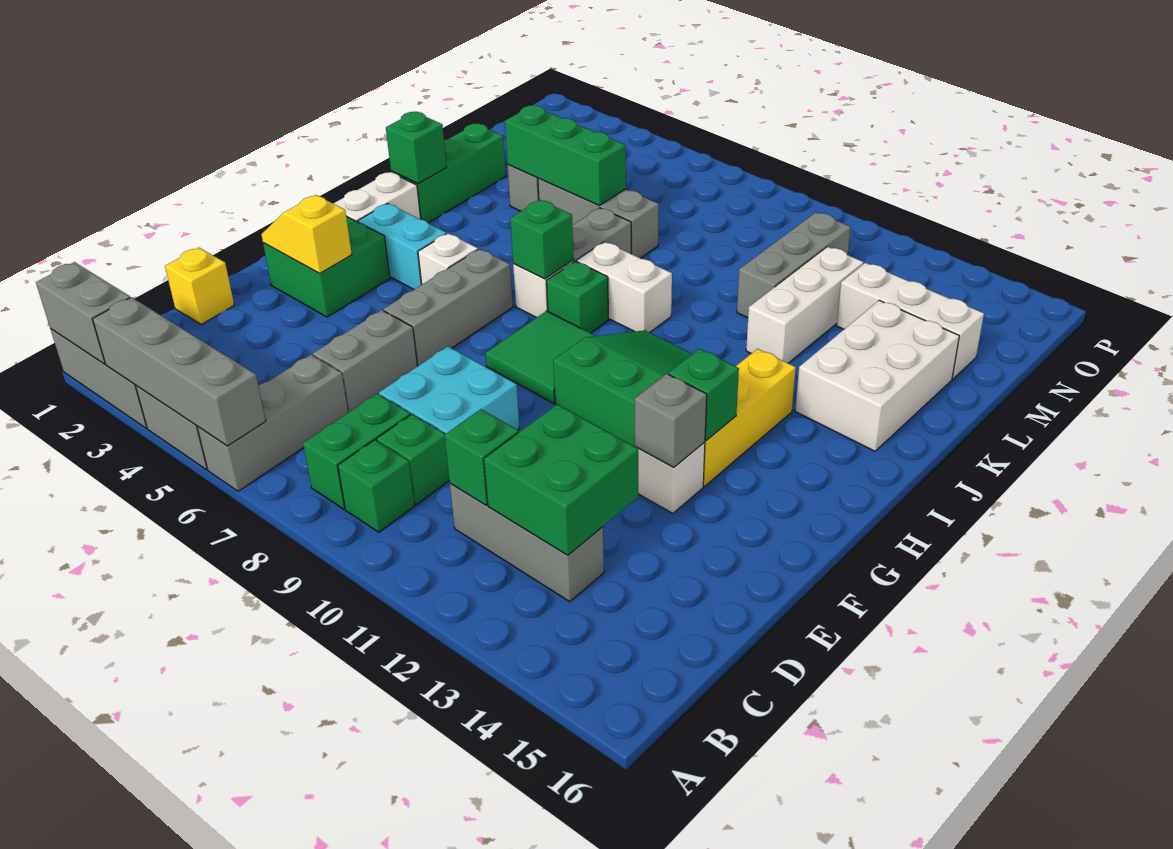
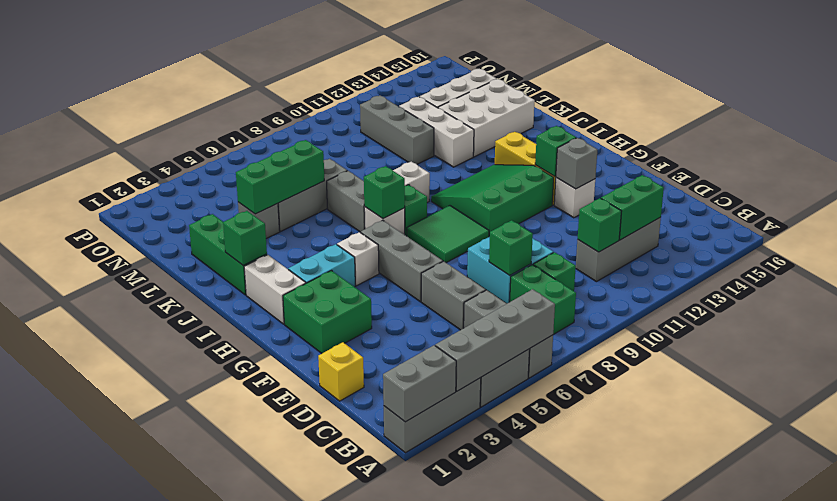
green brick B9 level 1 -> green brick D8 level 2
green brick C12:D13 level 2 -> green brick C12:C13 level 2
yellow slope F2:F3 level 2 top 3 -> none
white brick J14:L15 level 1 -> white brick K13:L15 level 1

